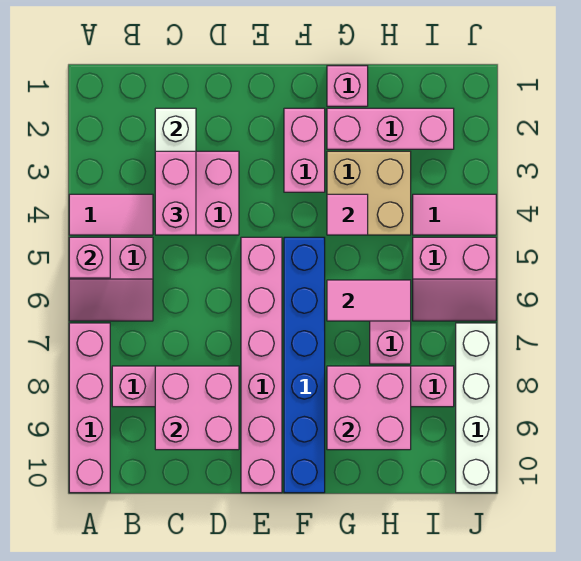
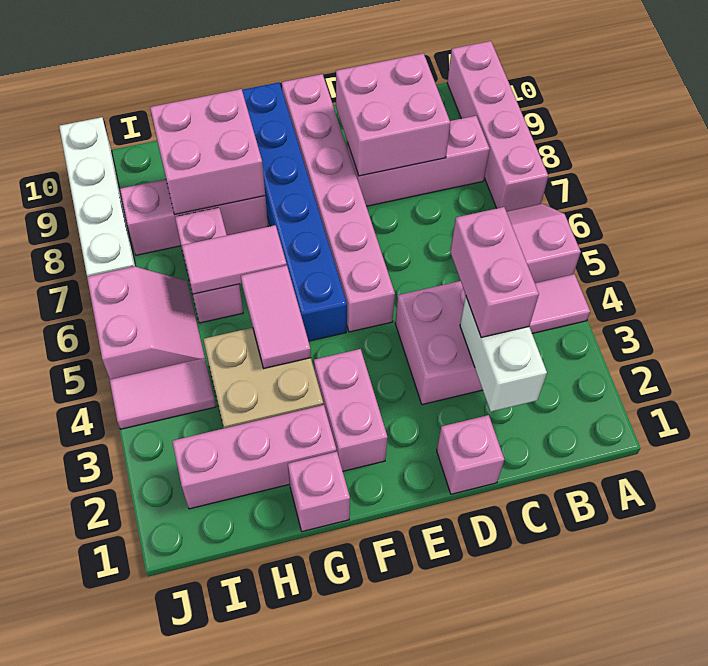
pink brick A5 level 2 -> pink brick D1 level 1
pink tile G4 level 2 -> pink tile G4:G5 level 2
pink slope I5:J6 level 1 top 5 -> pink slope I5:J6 level 1 top J

